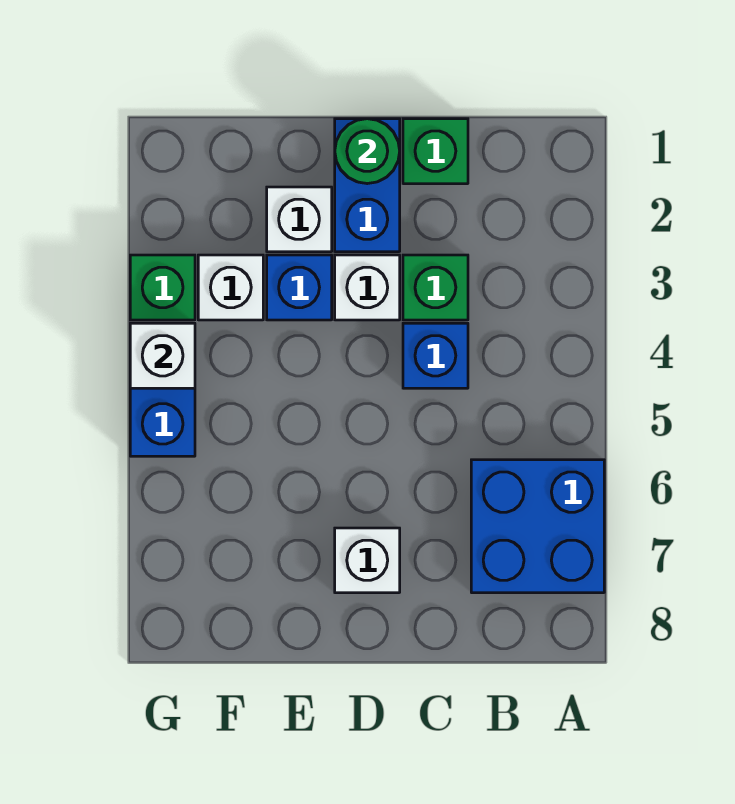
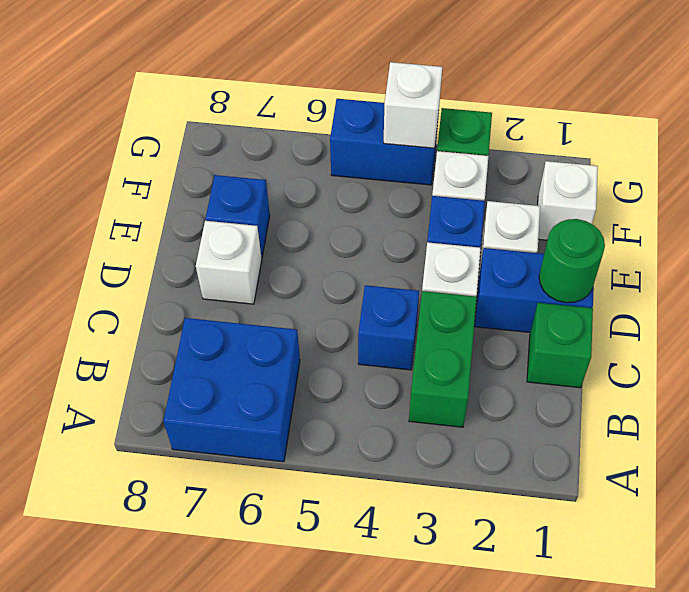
green brick C3 level 1 -> green brick B3:C3 level 1
none -> blue brick E7 level 1
none -> white brick F1 level 1

